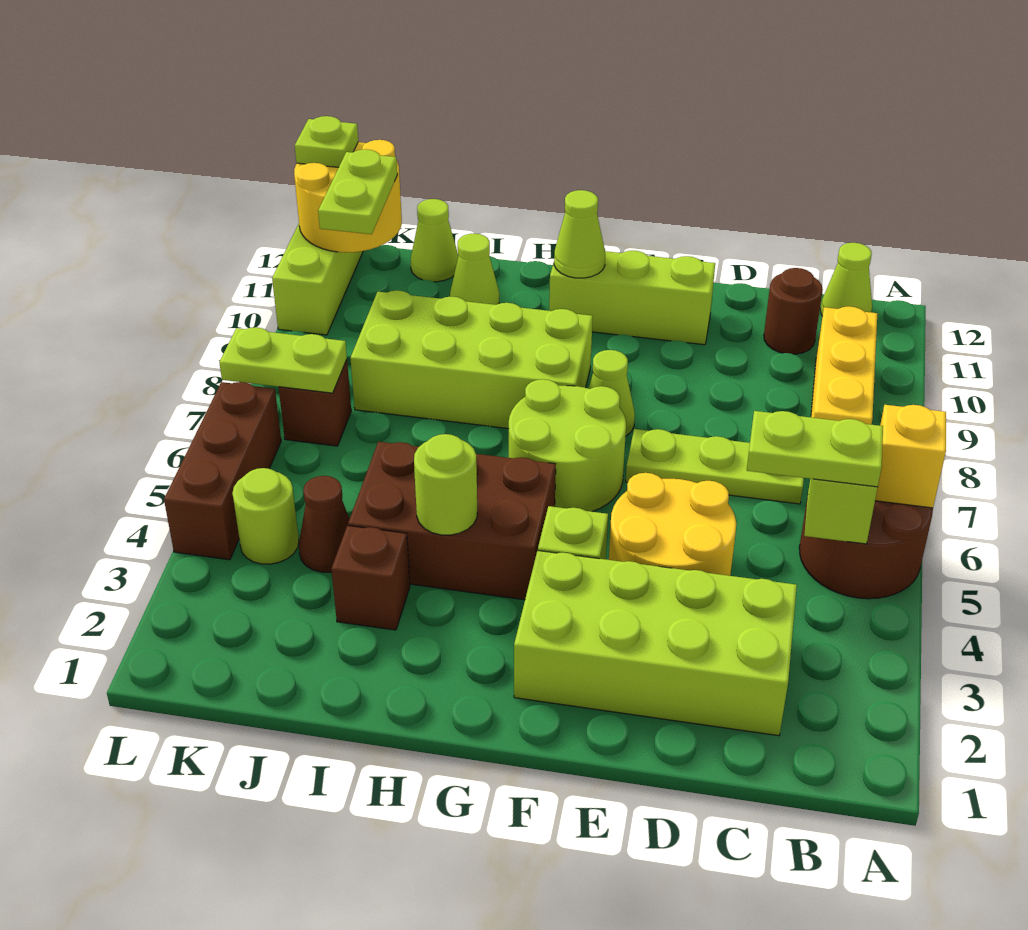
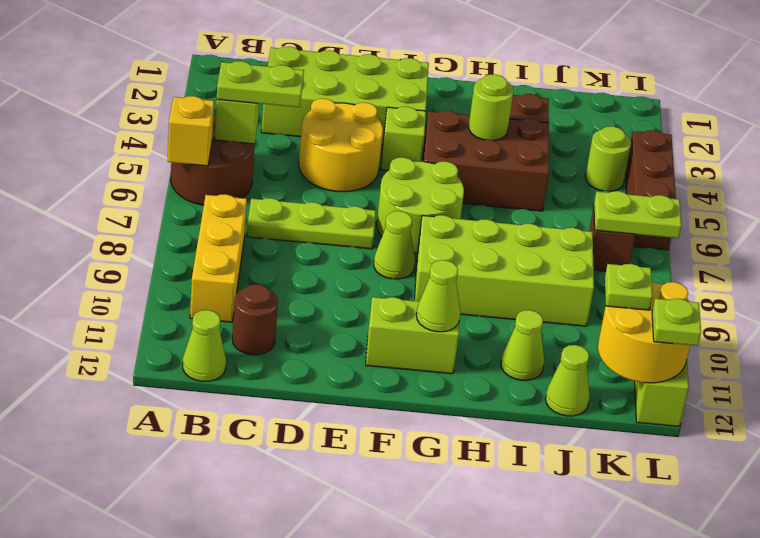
lime brick E11:G11 level 1 -> lime brick F11:G11 level 1
brown cone J4 level 1 -> none
lime plate K10:K11 level 3 -> lime plate K11 level 3

